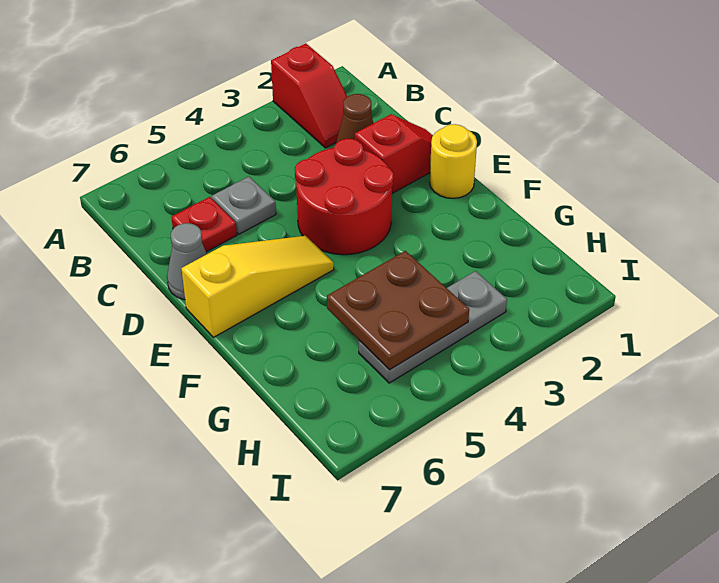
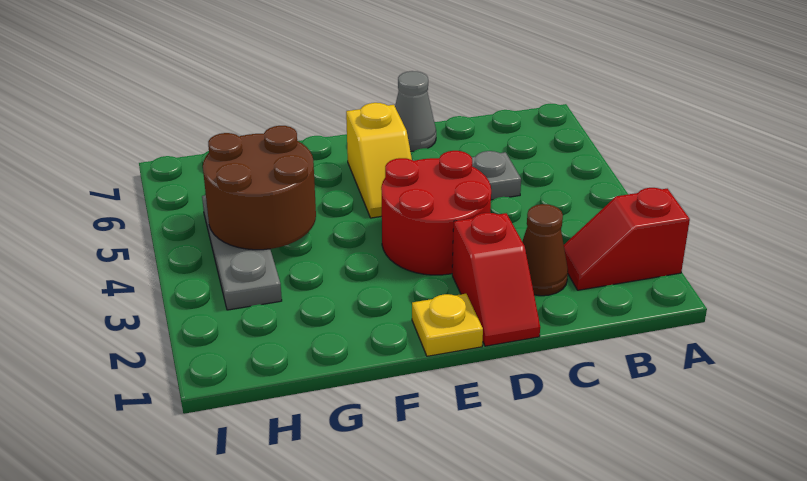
red plate C6 level 1 -> none
yellow round brick E1 level 1 -> yellow plate E1 level 1
yellow slope E5:E7 level 1 top 7 -> yellow slope E5:E6 level 1 top 6
brown plate G4:H5 level 2 -> brown round brick G4:H5 level 2

